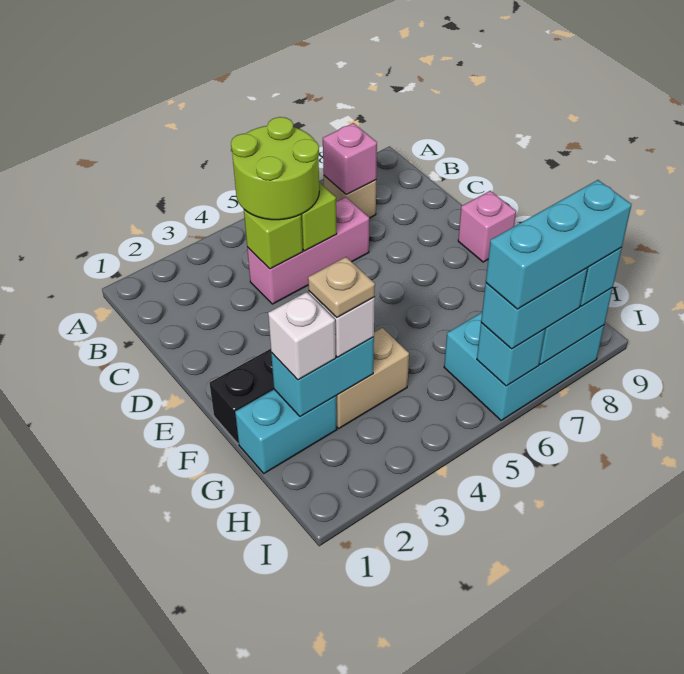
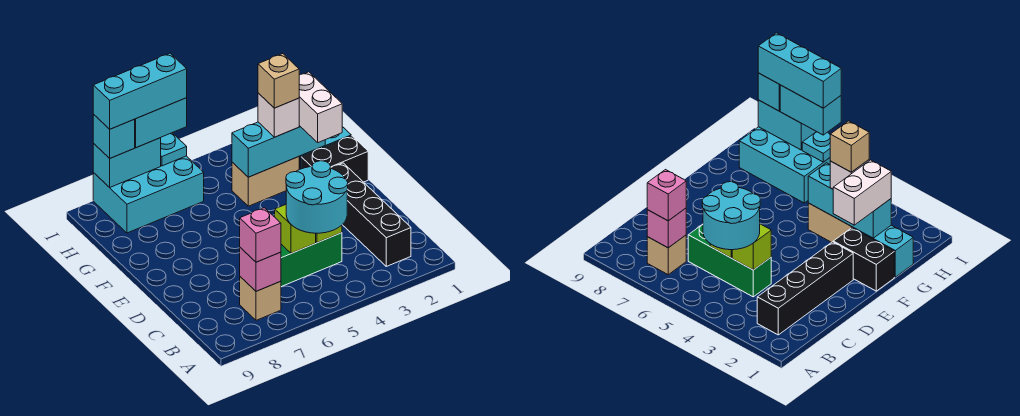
none -> black brick B2:E2 level 1
lime round brick B4:C5 level 3 -> cyan round brick B4:C5 level 3
pink brick C4:C6 level 1 -> green brick C4:C6 level 1
pink brick E9 level 1 -> pink brick B7 level 3
cyan brick G2:G3 level 2 -> cyan brick G2:G4 level 2
white brick G2 level 3 -> white brick F2:G2 level 3
tan plate G3 level 4 -> tan brick G3 level 4
cyan brick I6 level 2 -> cyan plate I6 level 2

